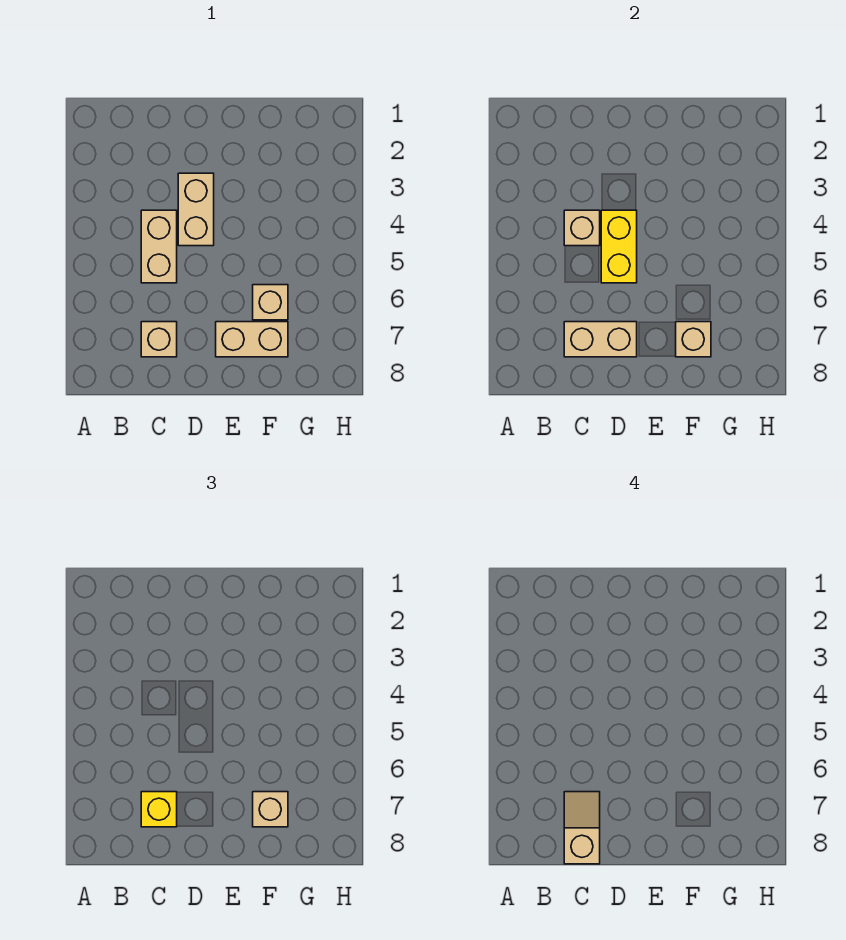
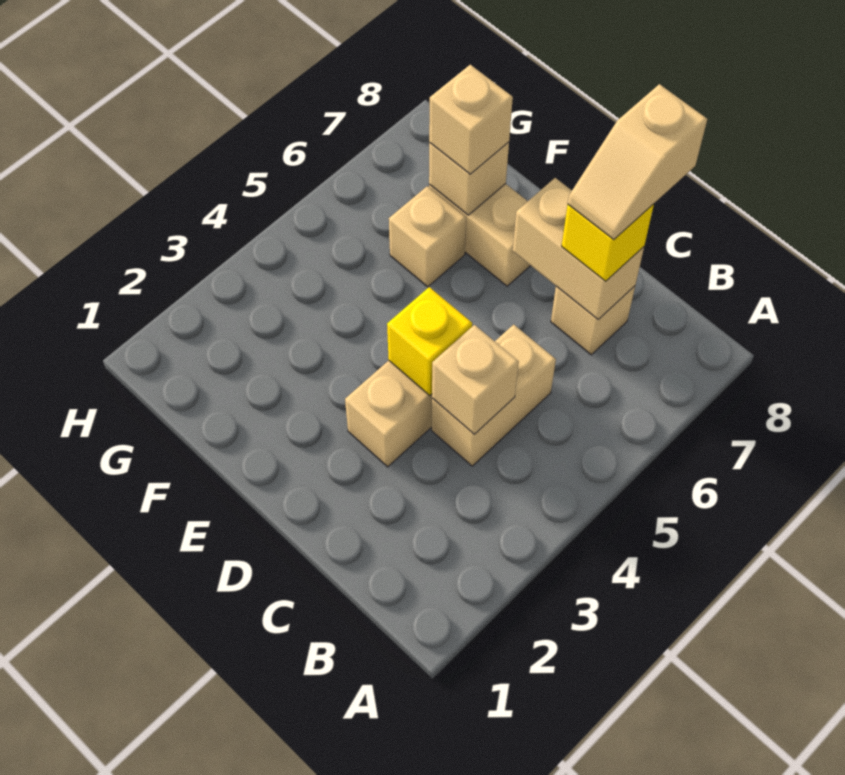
yellow brick D4:D5 level 2 -> yellow brick D4 level 2

